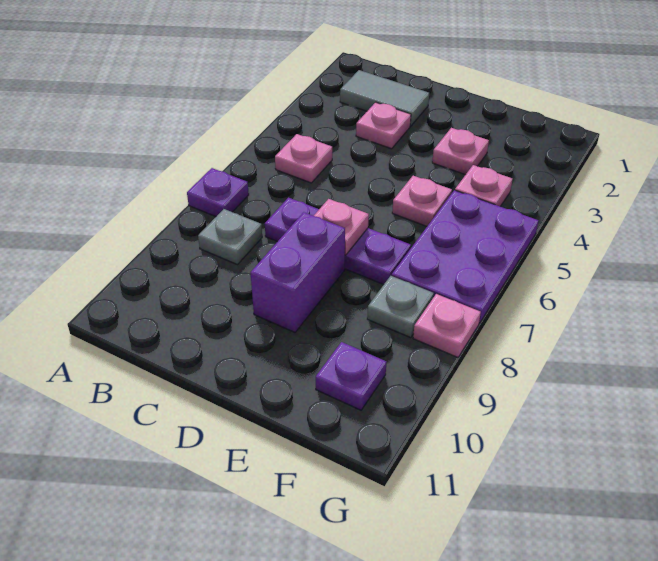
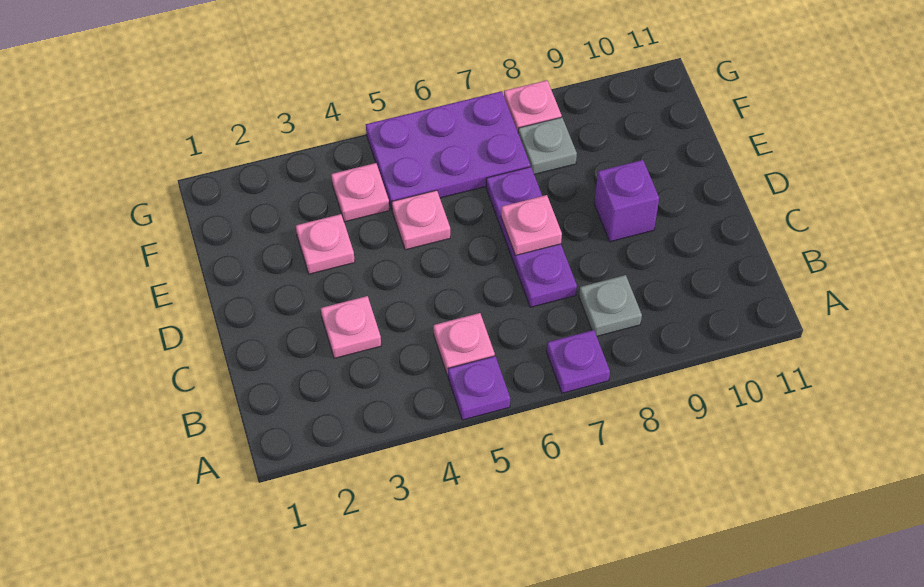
grey tile B2:C2 level 1 -> none
purple brick D8:D9 level 1 -> purple brick D9 level 1
purple plate F10 level 1 -> purple plate A5 level 1

